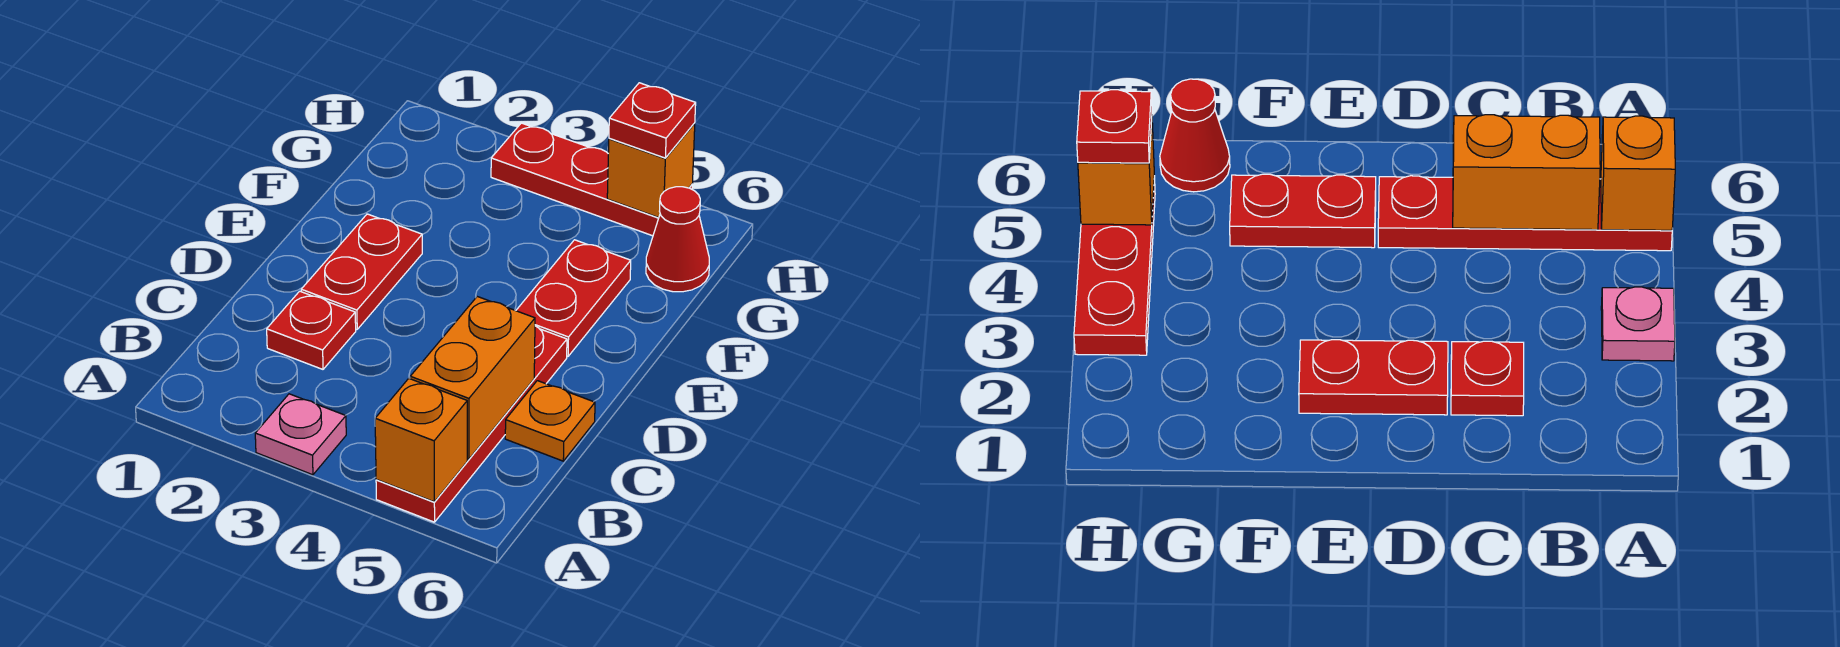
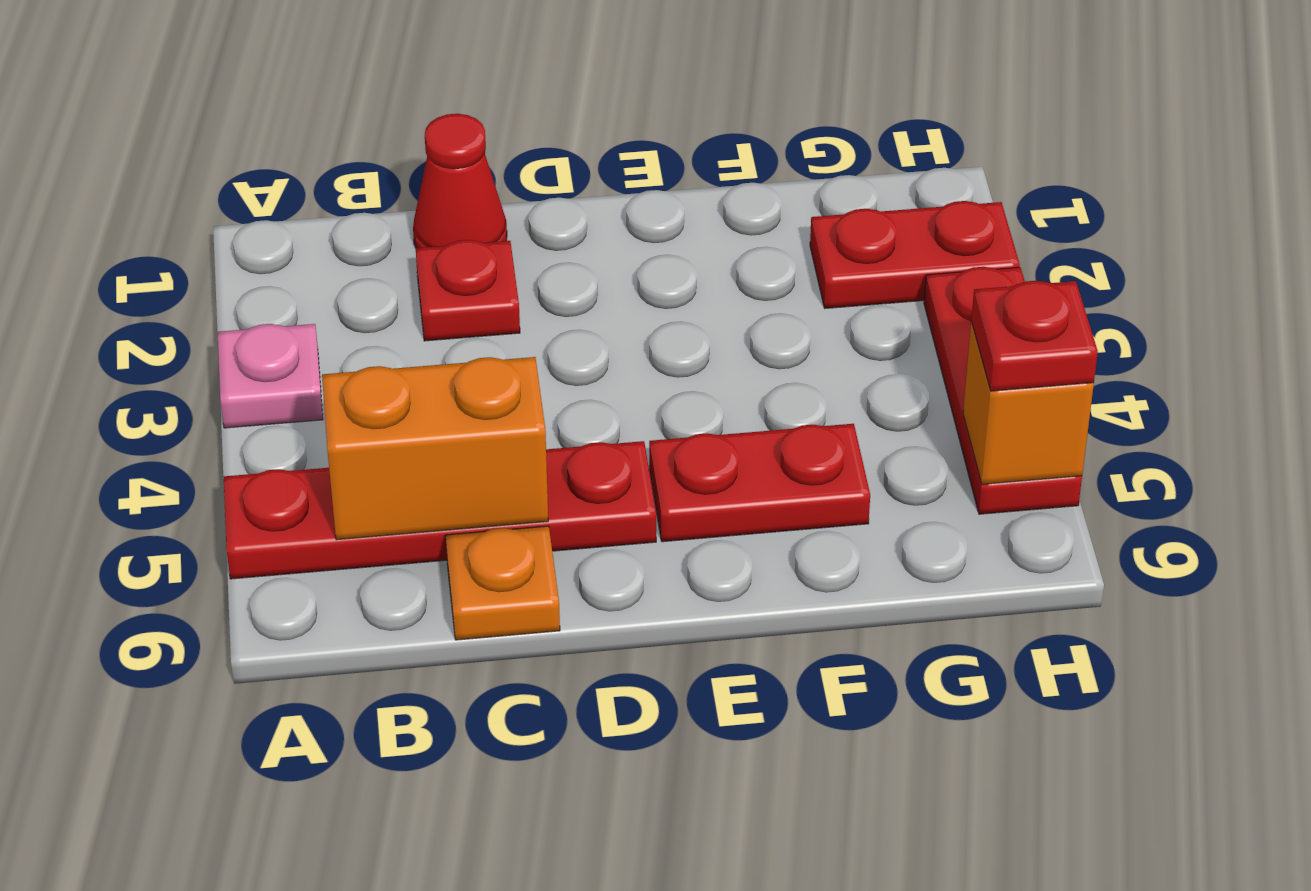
orange brick A5 level 2 -> none
red plate D2:E2 level 1 -> red plate G2:H2 level 1
red cone G6 level 1 -> red cone C1 level 1

